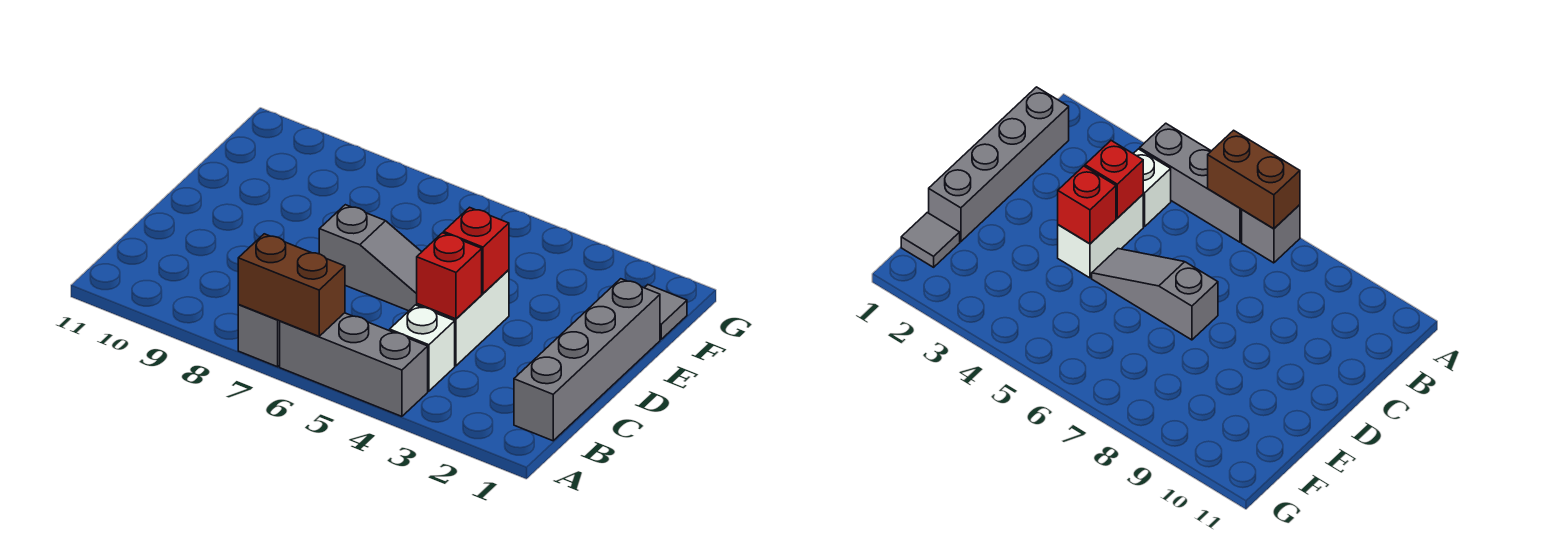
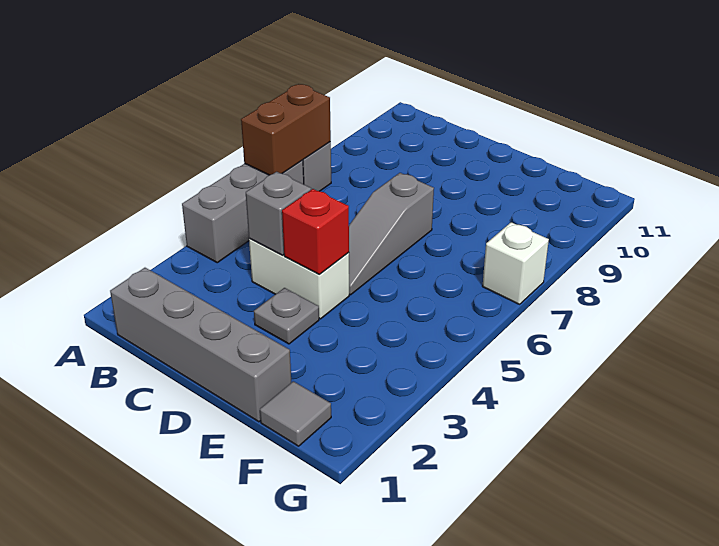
white brick B4 level 1 -> white brick G7 level 1
red brick C4 level 2 -> grey brick C4 level 2
none -> grey plate D3 level 1

